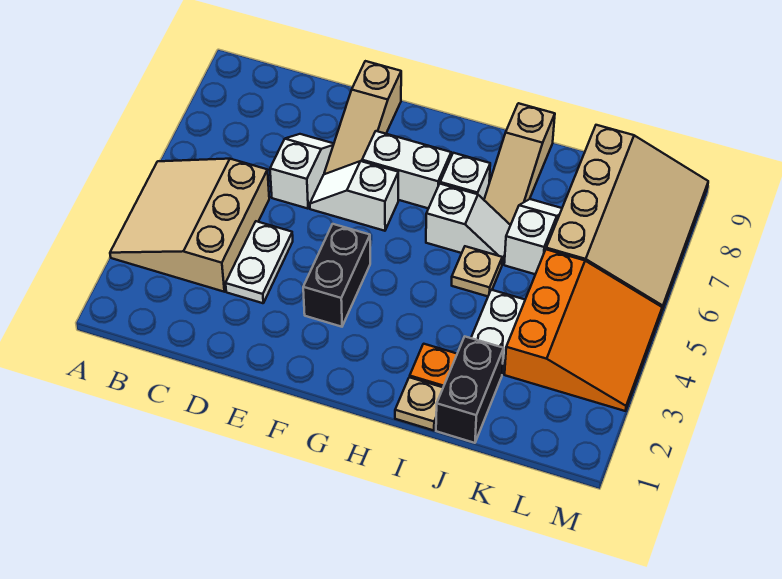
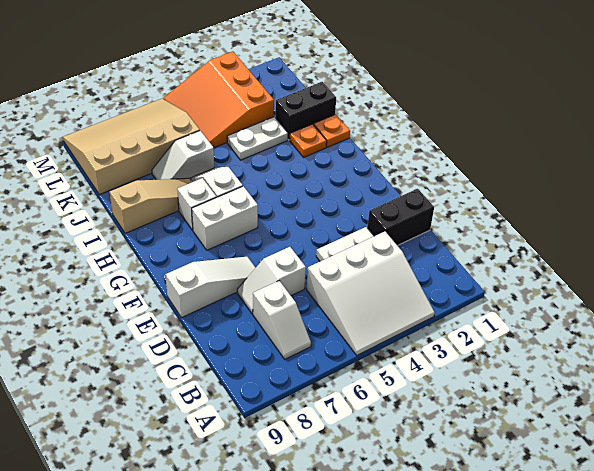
tan slope A3:C5 level 1 top C -> white slope A3:C5 level 1 top C
white slope E6:F6 level 1 top F -> white slope B7:C7 level 1 top C
tan slope E7:E9 level 1 top 9 -> white slope E7:E9 level 1 top 9
black brick F3:F4 level 1 -> black brick D1:D2 level 1
white brick F7:G7 level 1 -> white brick G6:G7 level 1
tan plate I1 level 1 -> orange plate I1 level 1
tan plate I5 level 1 -> none
orange slope K3:M5 level 1 top K -> orange slope K3:M5 level 1 top 3

